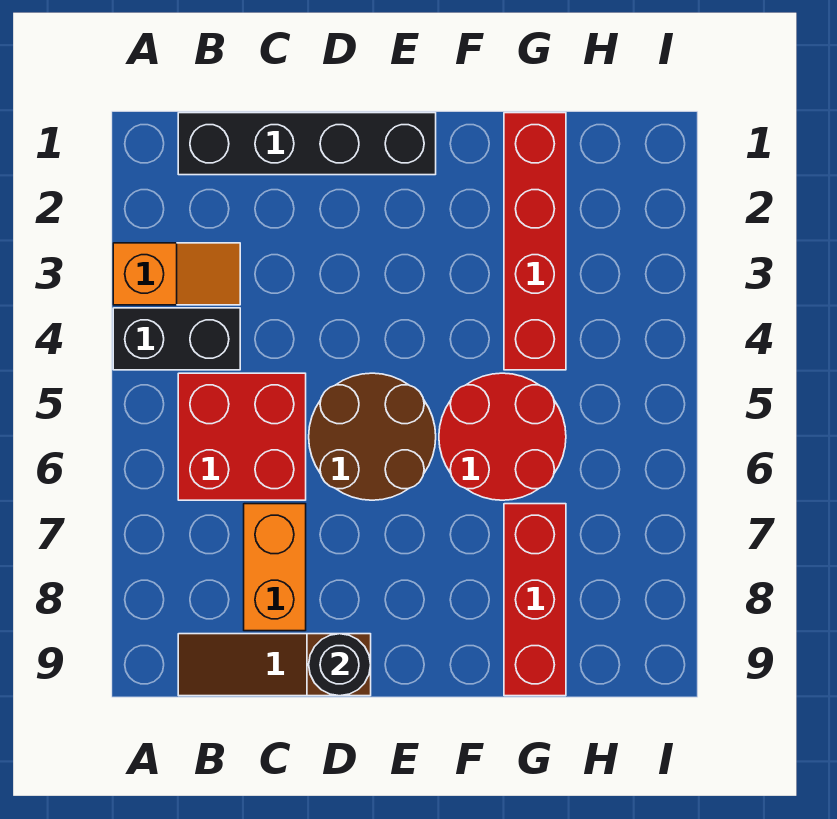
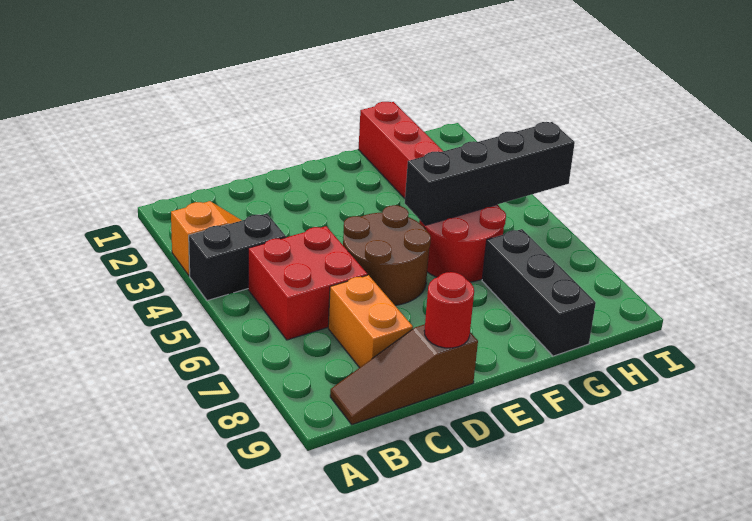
black brick B1:E1 level 1 -> black brick F5:I5 level 2
black round brick D9 level 2 -> red round brick D9 level 2
red brick G7:G9 level 1 -> black brick G7:G9 level 1

